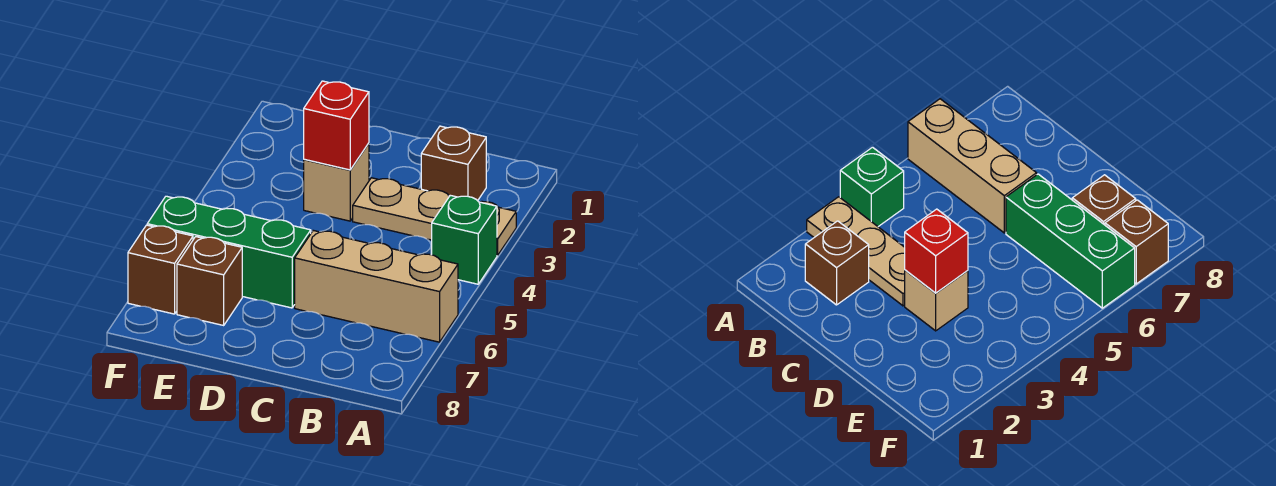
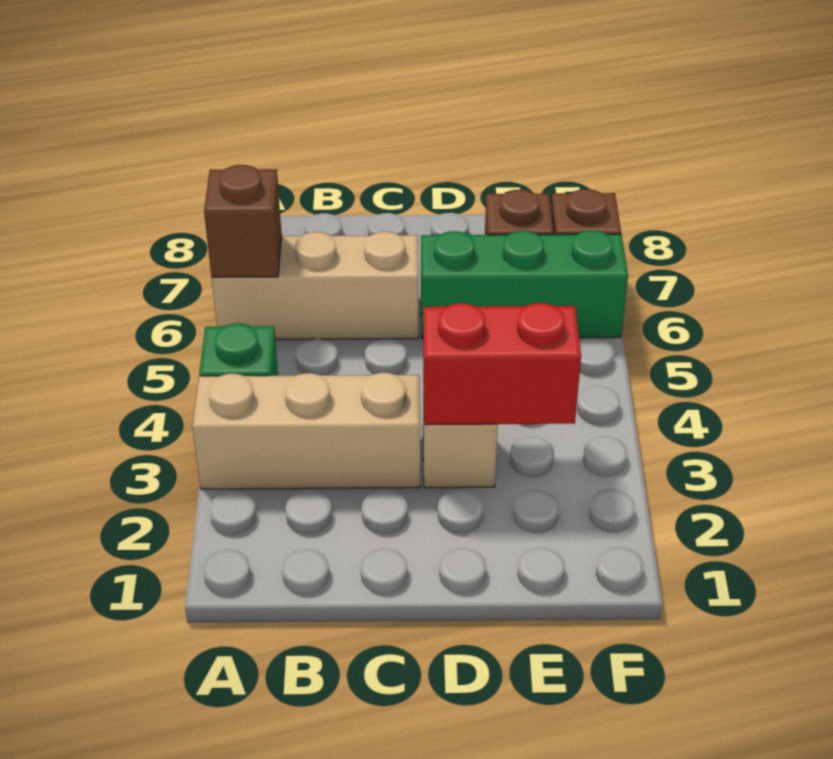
tan plate A3:C3 level 1 -> tan brick A3:C3 level 1
brown brick B2 level 1 -> brown brick A6 level 2
red brick D3 level 2 -> red brick D3:E3 level 2

